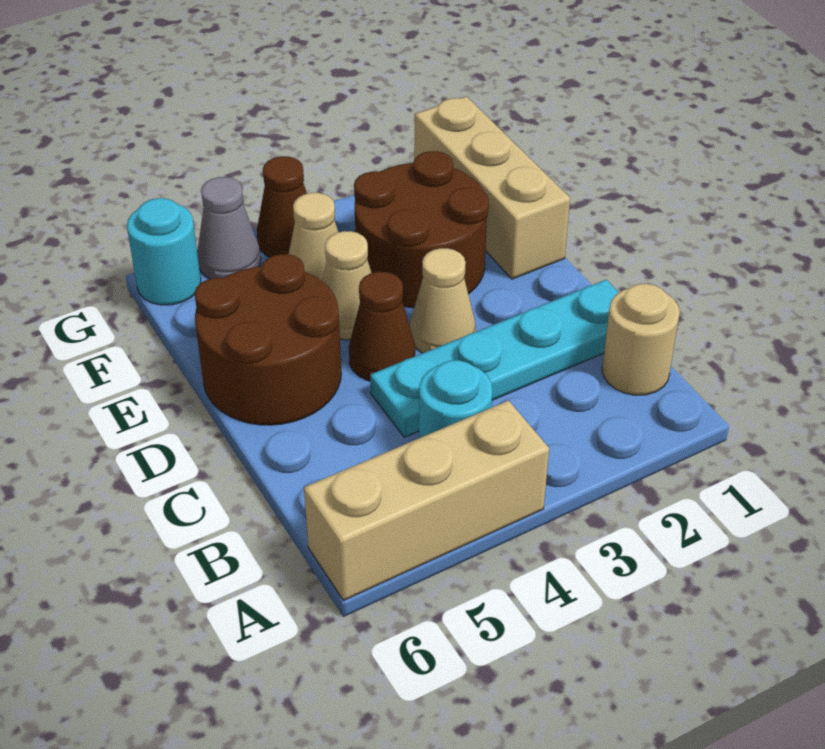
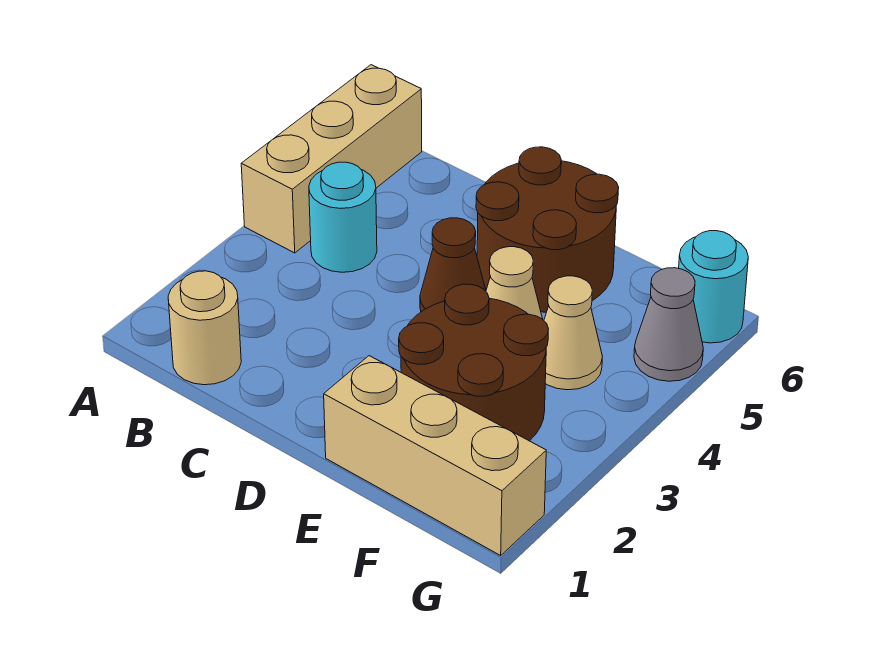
cyan plate C1:C4 level 1 -> none
tan cone D3 level 1 -> none
brown cone G4 level 1 -> none

